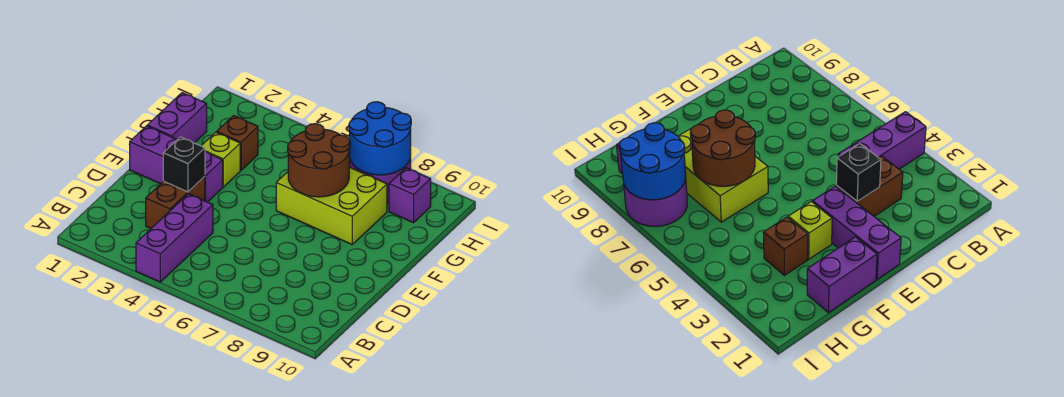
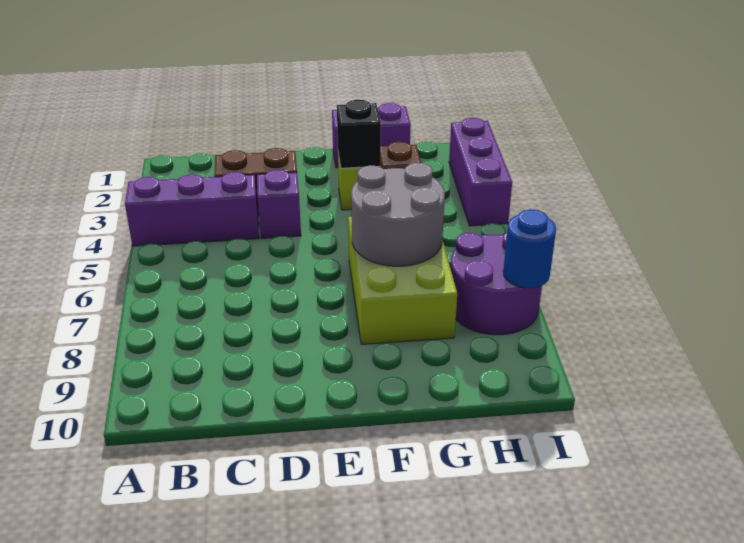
black brick D3 level 2 -> black brick F3 level 2
purple brick E1:E3 level 1 -> purple brick I2:I4 level 1
brown round brick F6:G7 level 2 -> grey round brick F6:G7 level 2
blue round brick H7:I8 level 2 -> blue round brick I8 level 2
purple brick H9 level 1 -> purple brick D4 level 1

